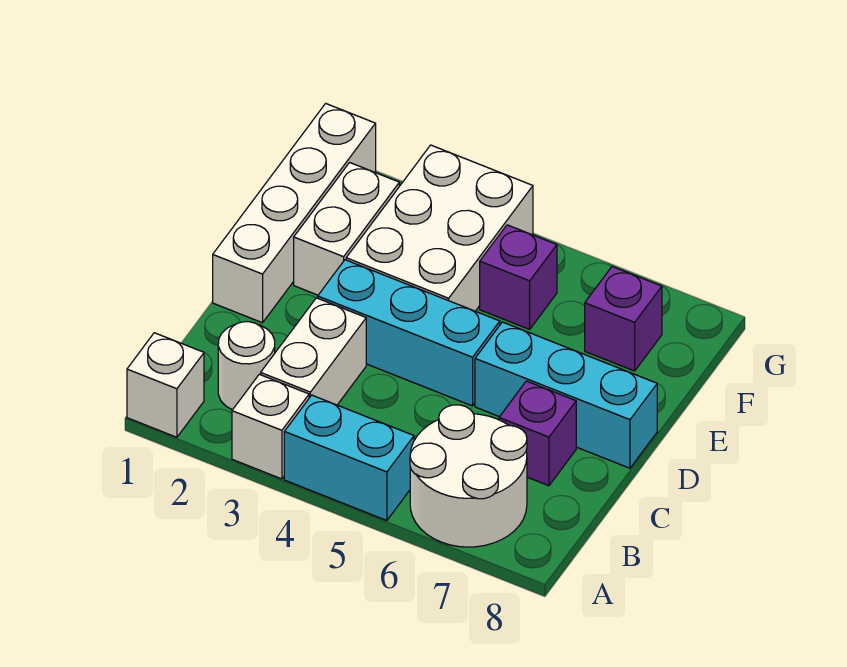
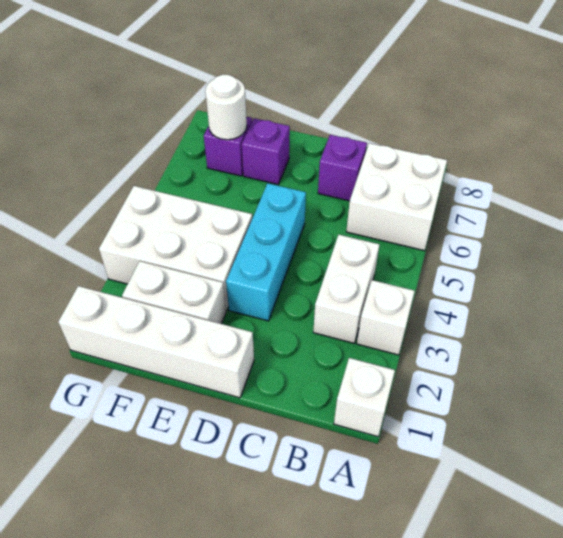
cyan brick A4:A5 level 1 -> none
white round brick A6:B7 level 1 -> white brick A6:B7 level 1
white round brick B2 level 1 -> white round brick F7 level 2
white brick B3:C3 level 1 -> white brick B3:B4 level 1
cyan brick D6:D8 level 1 -> none
purple brick F5 level 1 -> purple brick E7 level 1

